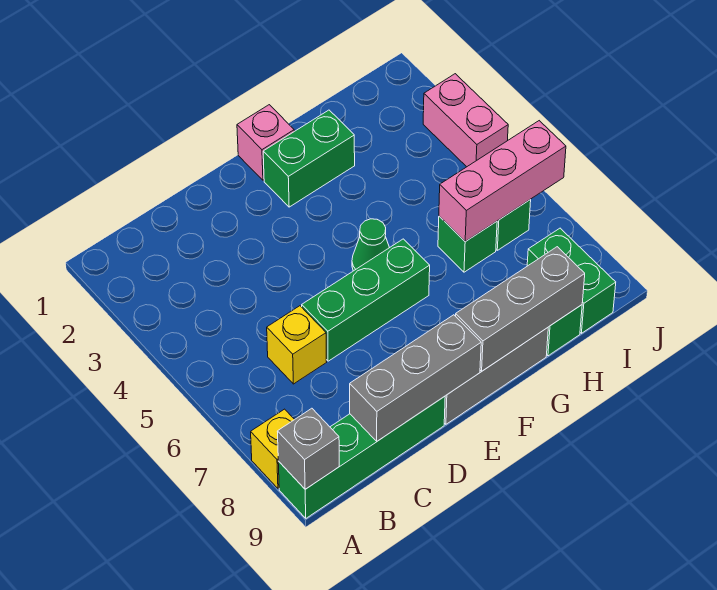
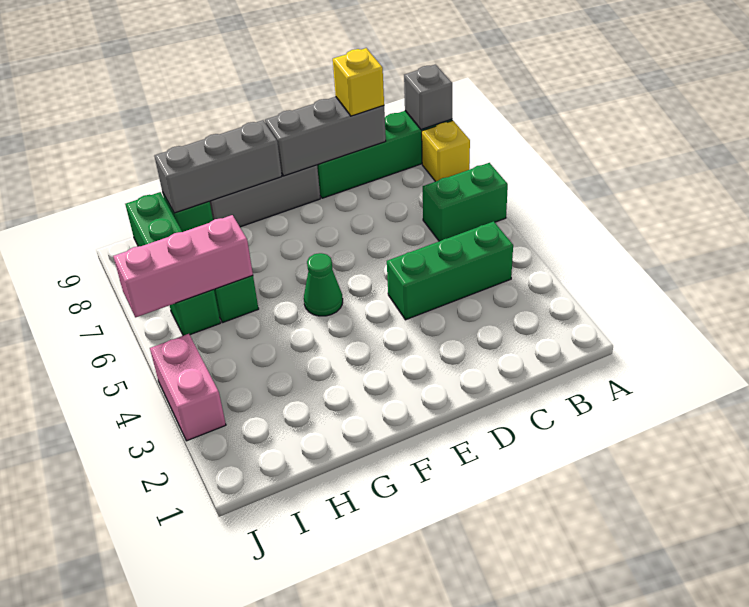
yellow brick C6 level 1 -> yellow brick C9 level 3
green brick D6:F6 level 1 -> green brick B4:D4 level 1
pink brick F1 level 1 -> none
green brick F2:G2 level 1 -> green brick A6:B6 level 1

